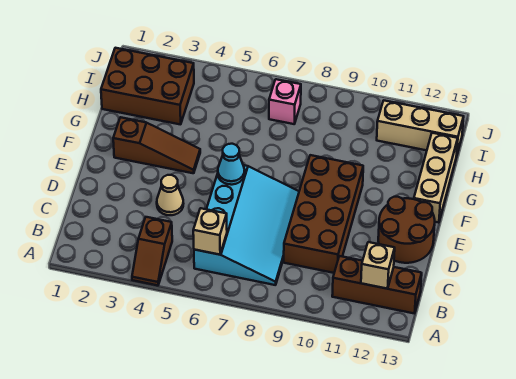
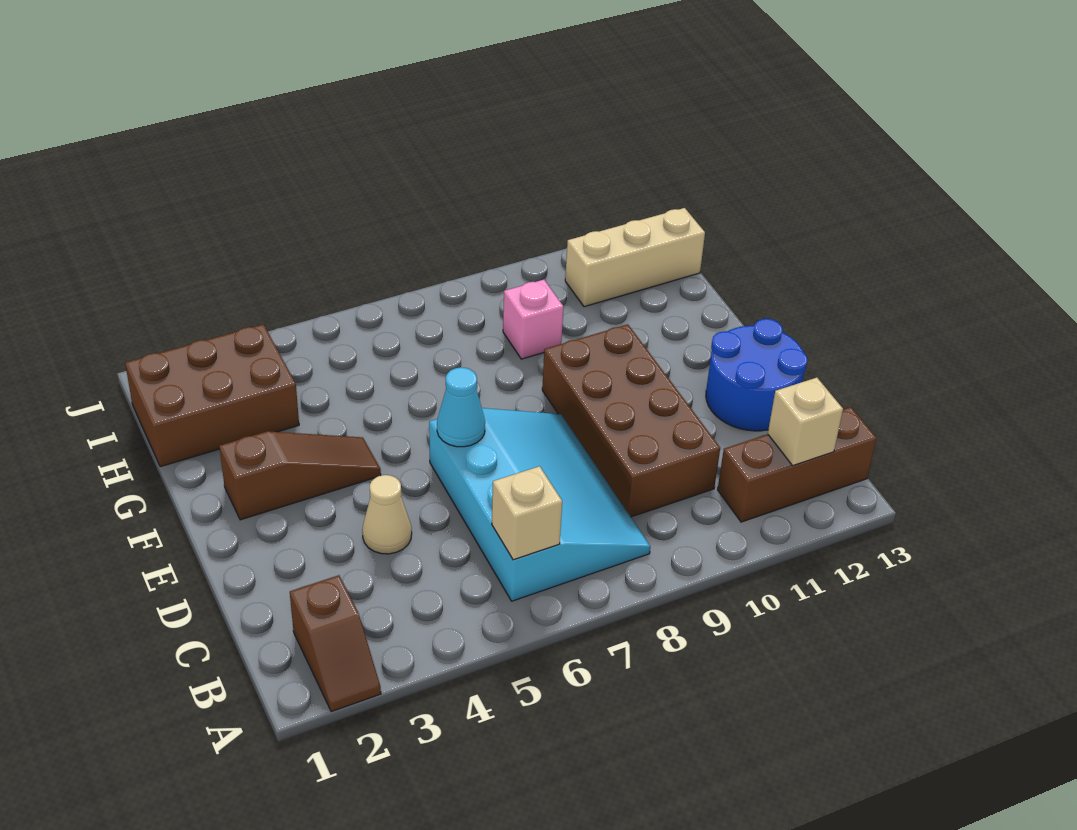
brown slope A4:B4 level 1 top B -> brown slope A2:B2 level 1 top B
brown round brick D12:E13 level 1 -> blue round brick D12:E13 level 1
tan brick F13:H13 level 1 -> none
pink brick I7 level 1 -> pink brick H9 level 1

